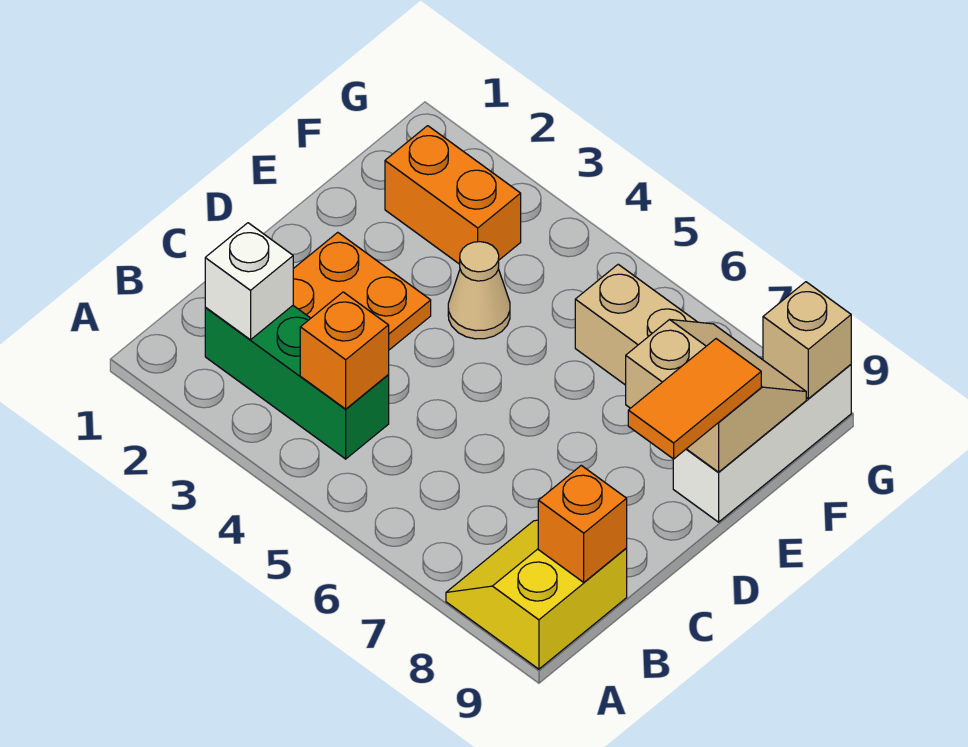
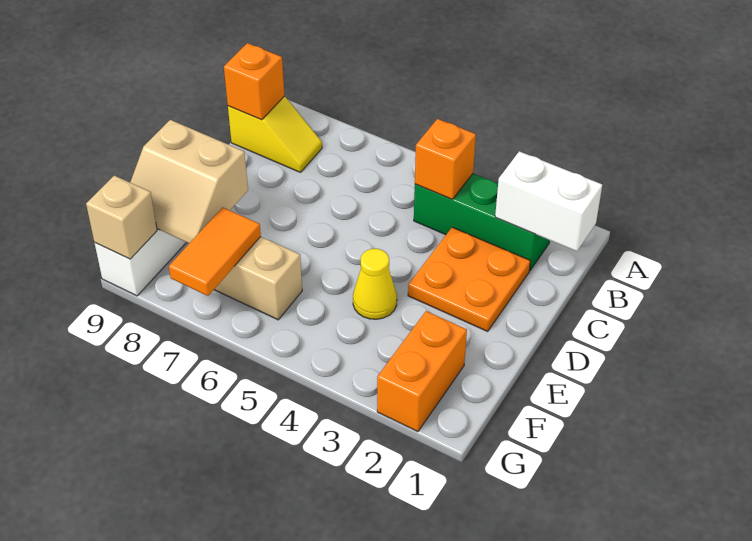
yellow slope A8:B9 level 1 top 9 -> yellow slope B8:B9 level 1 top 9
white brick B2 level 2 -> white brick B1:B2 level 2
orange tile D9:E9 level 3 -> orange tile F7:G7 level 2
tan cone E4 level 1 -> yellow cone E4 level 1
orange brick F2:F3 level 1 -> orange brick F2:G2 level 1

